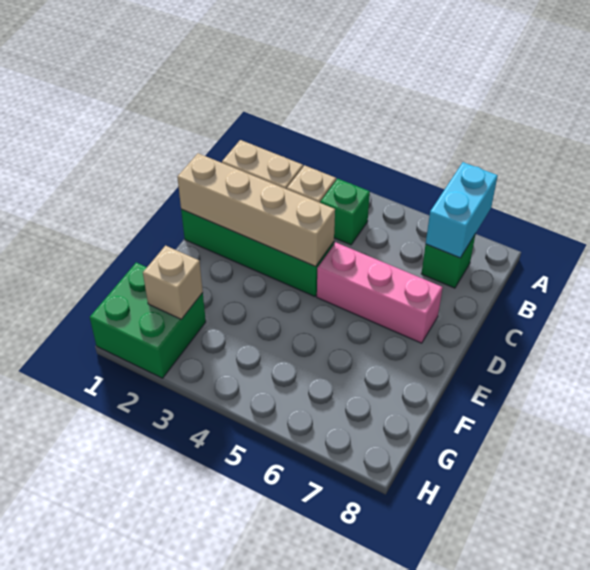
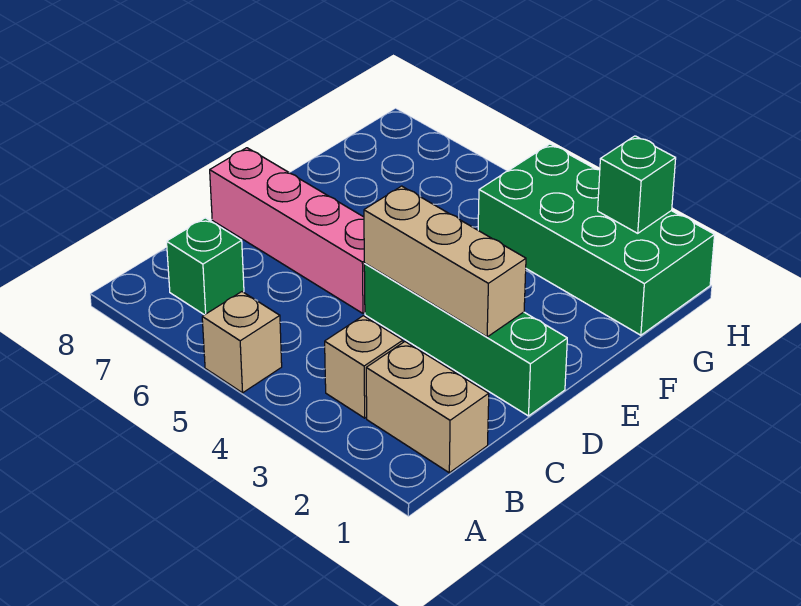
cyan brick A7:B7 level 2 -> none
green brick B4 level 1 -> green brick H2 level 2
tan brick D1:D4 level 2 -> tan brick D2:D4 level 2
pink brick D5:D7 level 1 -> pink brick D5:D8 level 1
green brick G1:H2 level 1 -> green brick G1:H4 level 1
tan brick G2 level 2 -> tan brick A5 level 1

